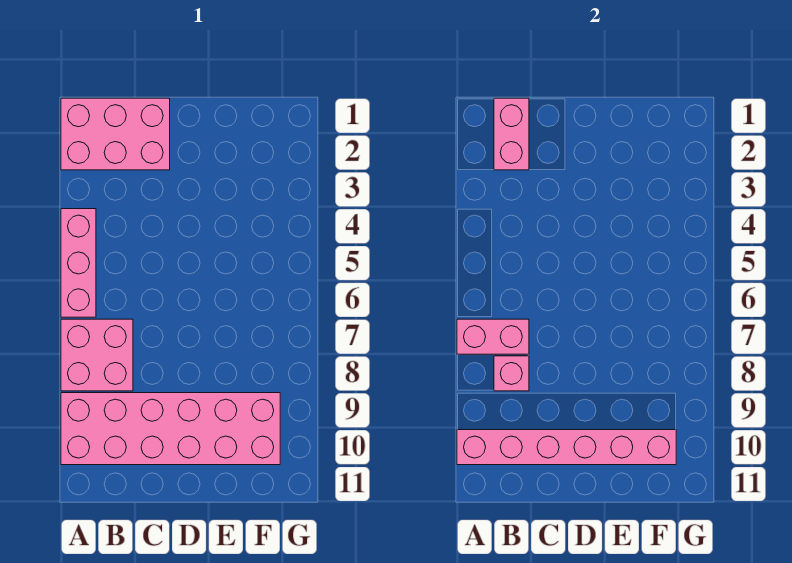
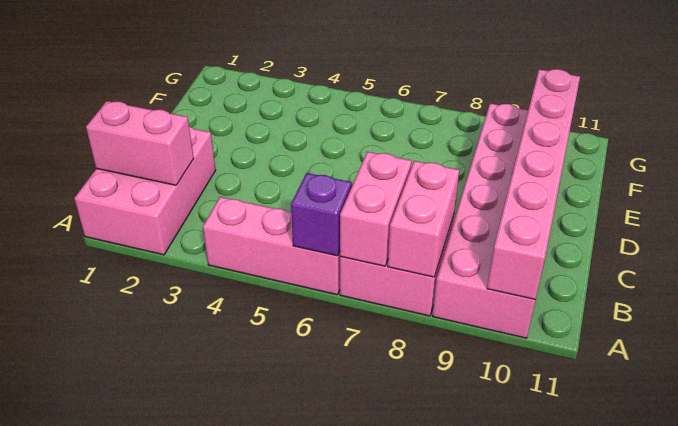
none -> purple brick A6 level 2
pink brick B8 level 2 -> pink brick A8:B8 level 2

